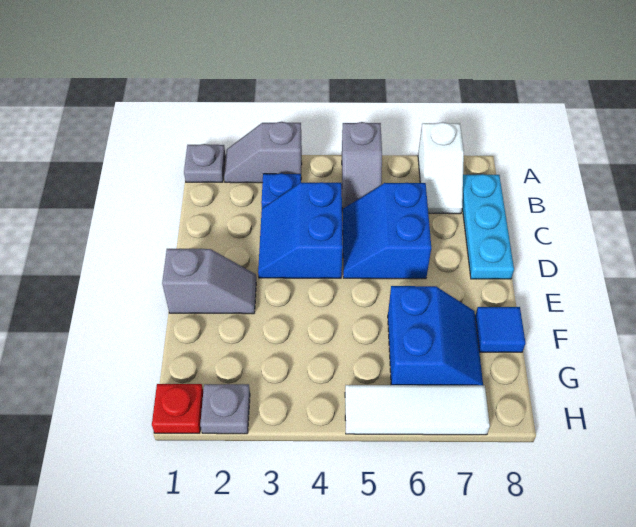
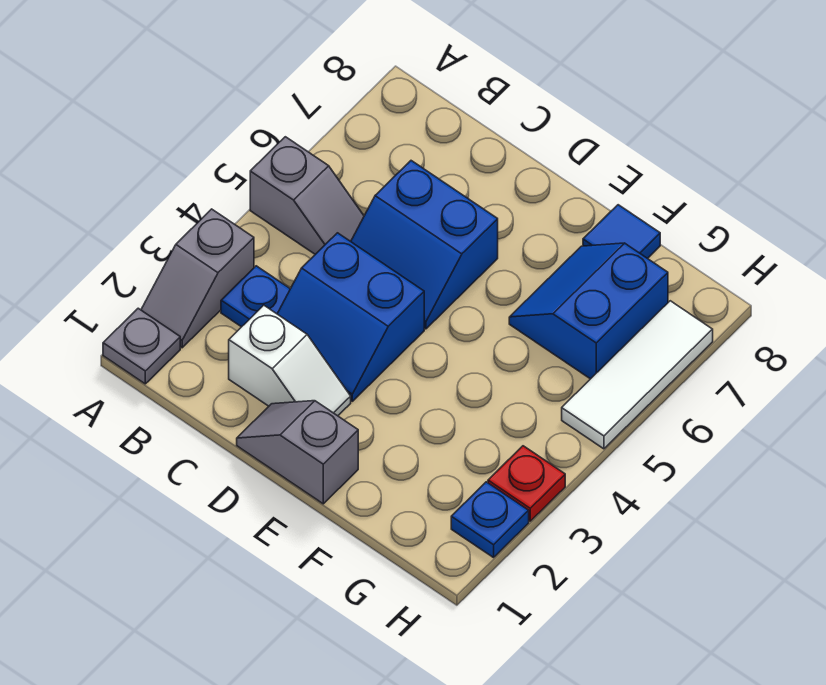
white slope A7:B7 level 1 top A -> white slope C2:D2 level 1 top C
cyan plate B8:D8 level 1 -> none
grey slope E1:E2 level 1 top 1 -> grey slope D1:E1 level 1 top E
blue slope F6:G7 level 1 top 6 -> blue slope F6:G7 level 1 top G
red plate H1 level 1 -> red plate H3 level 1
grey plate H2 level 1 -> blue plate H2 level 1

